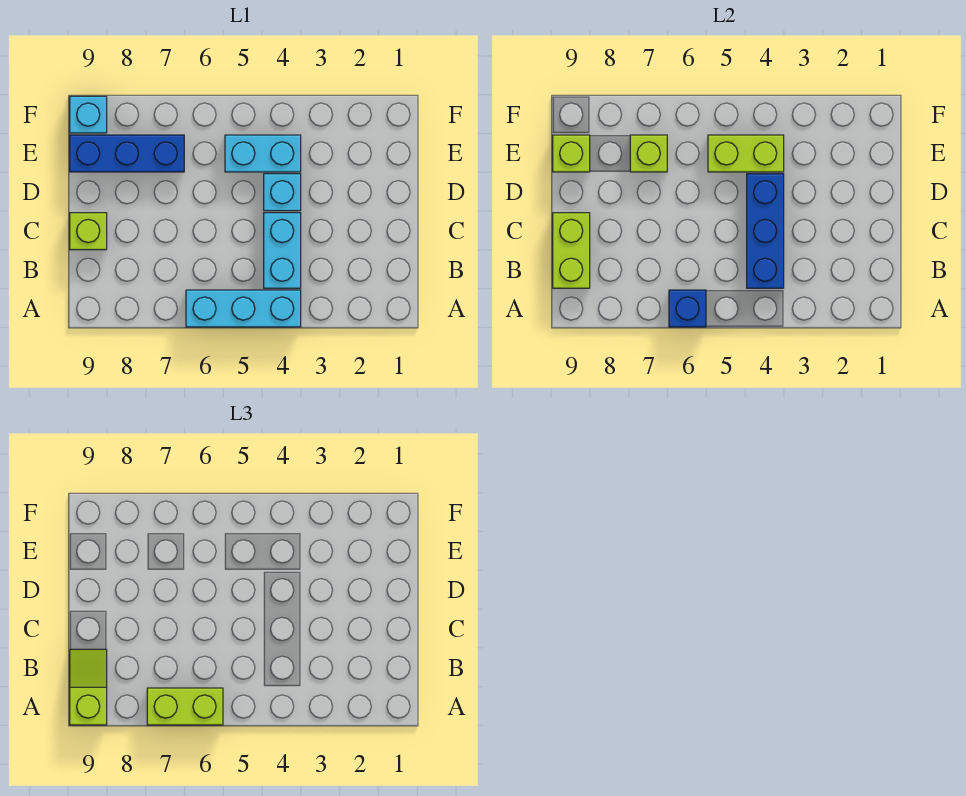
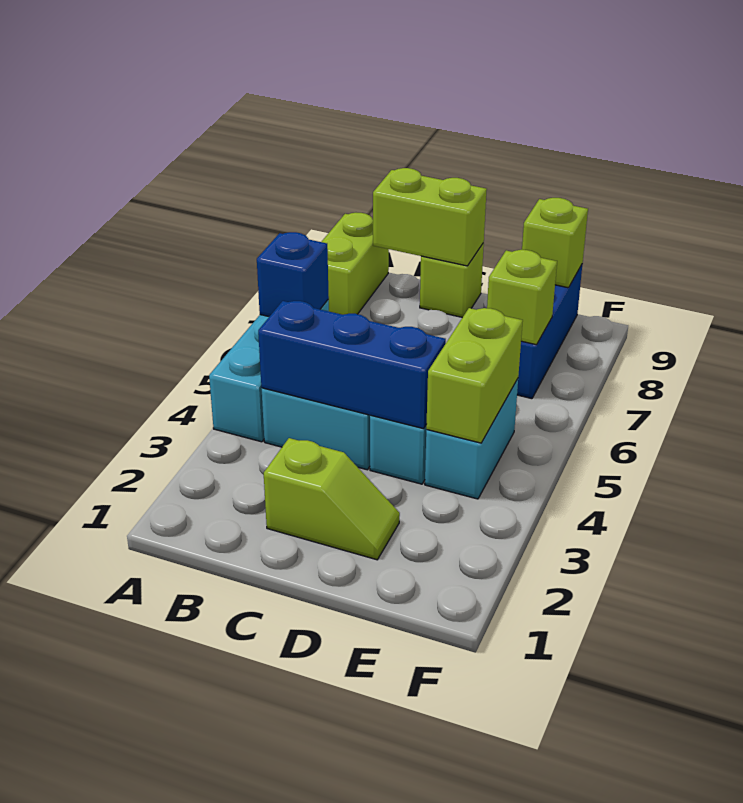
lime brick A6:A7 level 3 -> lime brick A8:A9 level 1
lime slope A9:B9 level 3 top A -> lime slope C2:D2 level 1 top C
cyan brick F9 level 1 -> none

